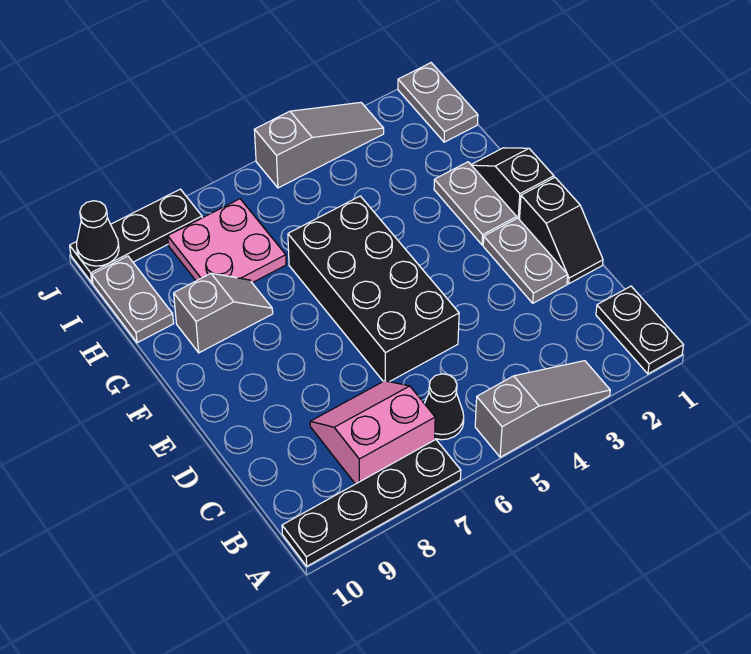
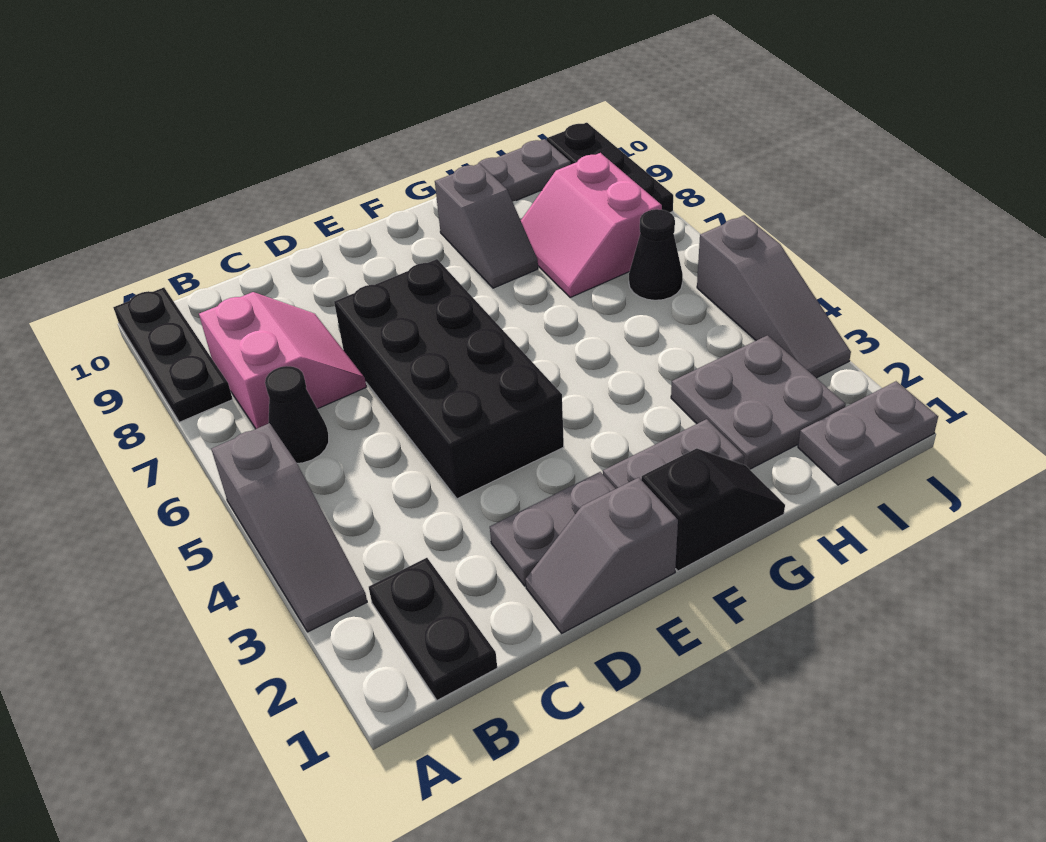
black plate A1:B1 level 1 -> black plate B1:B2 level 1
black plate A7:A10 level 1 -> black plate A8:A10 level 1
black slope D1:E1 level 1 top E -> grey slope D1:E1 level 1 top E
black brick D5:G6 level 1 -> black brick D4:E7 level 1
none -> grey plate H2:I3 level 1
pink plate H7:I8 level 1 -> pink slope H7:I8 level 1 top I
black cone J10 level 2 -> black cone I6 level 1

